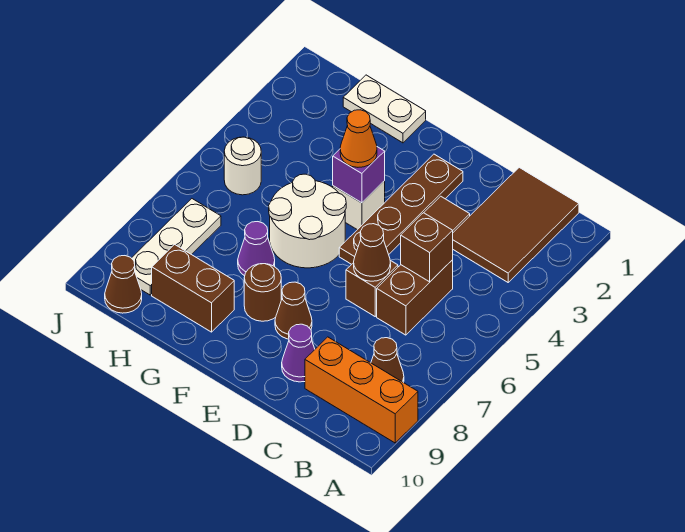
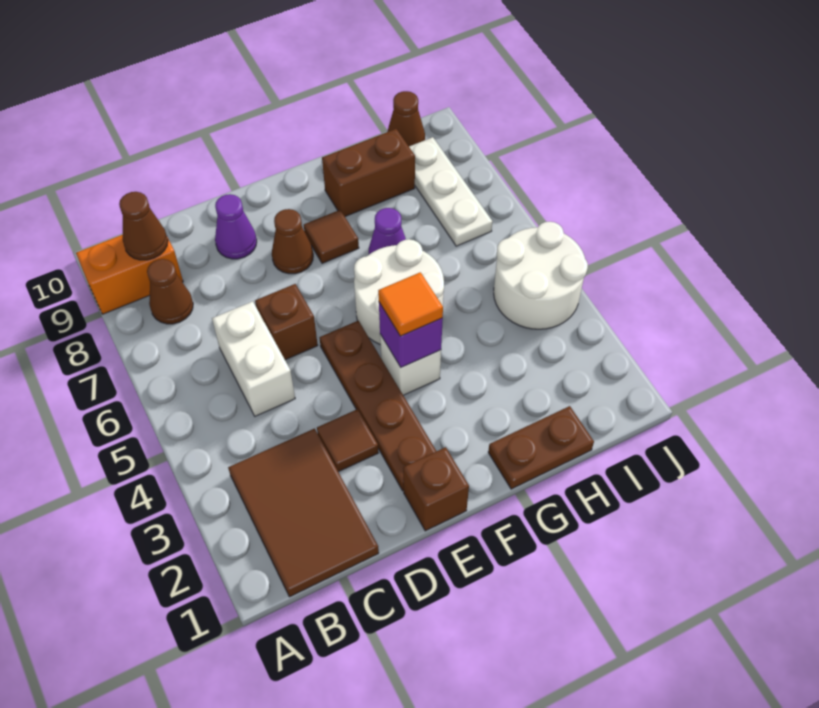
orange brick A9:C9 level 1 -> orange brick A9:B9 level 1
brown brick C5:C6 level 1 -> white brick C5:C6 level 1
brown brick C5 level 2 -> brown brick E1 level 1
brown cone D6 level 2 -> brown cone B9 level 2
orange cone F4 level 3 -> orange tile F4 level 3
brown round brick F8 level 1 -> brown tile F8 level 1
white plate G1:H1 level 1 -> brown plate G1:H1 level 1
white round brick I5 level 1 -> white round brick I4:J5 level 1

